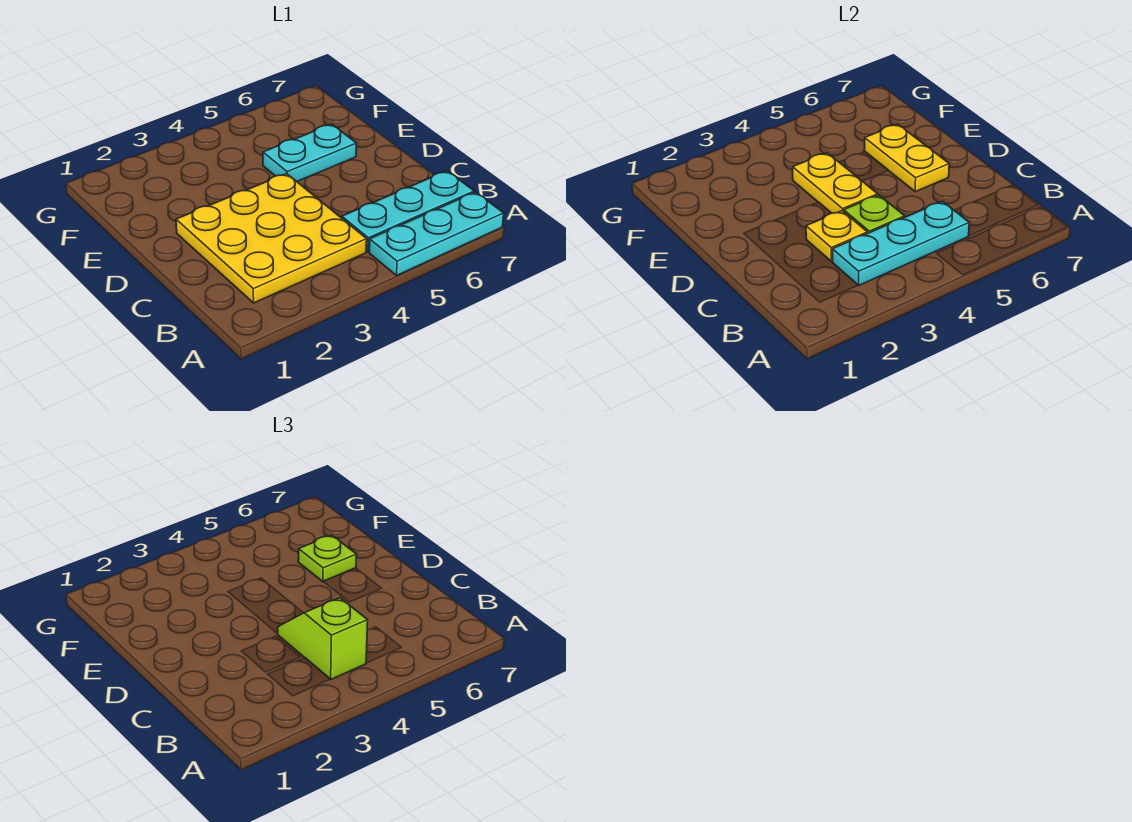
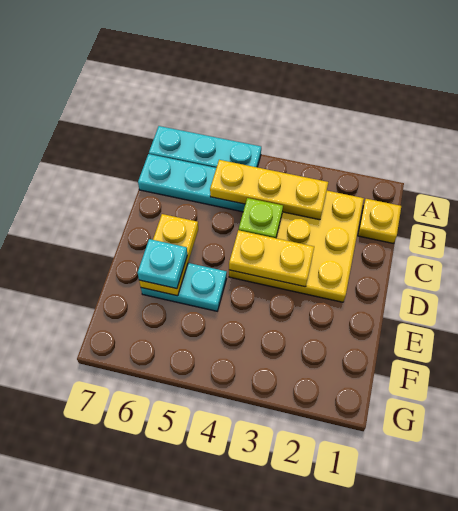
cyan plate B3:B5 level 2 -> yellow plate B3:B5 level 2
lime slope B4:C4 level 3 top B -> none
yellow plate C3 level 2 -> yellow plate B1 level 1
yellow plate D4:E4 level 2 -> yellow plate D3:D4 level 2
lime plate E6 level 3 -> cyan plate E6 level 3

